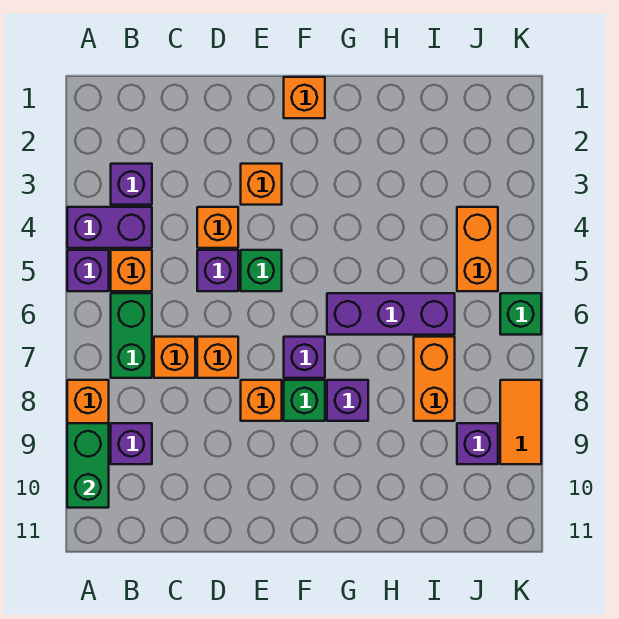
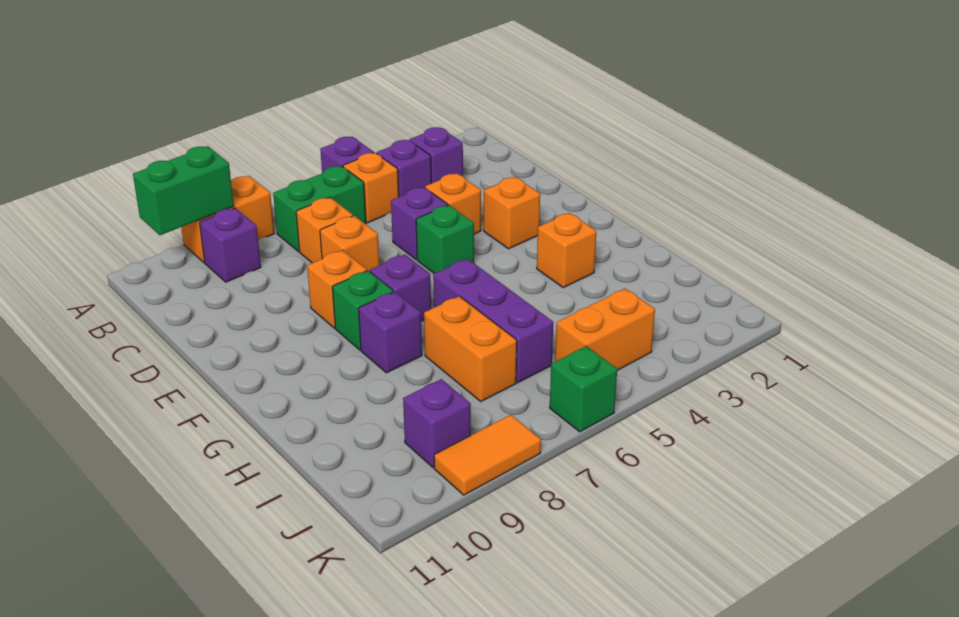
purple brick A4:B4 level 1 -> purple brick B4 level 1
orange brick F1 level 1 -> orange brick G3 level 1
orange brick I7:I8 level 1 -> orange brick H7:I7 level 1

